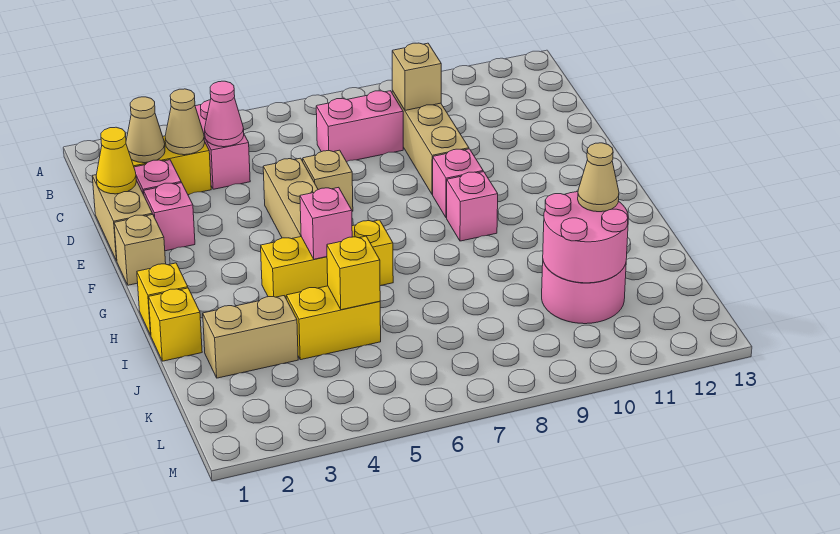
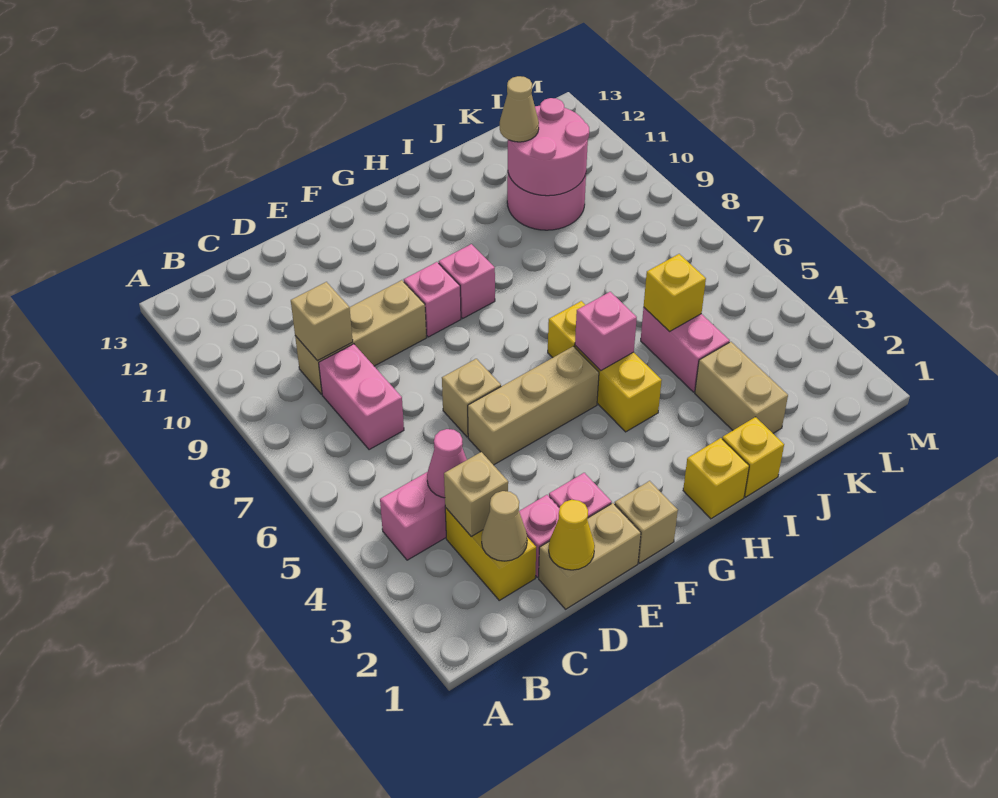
tan cone C3 level 2 -> tan brick C3 level 2
yellow brick J4:J5 level 1 -> pink brick J4:J5 level 1

